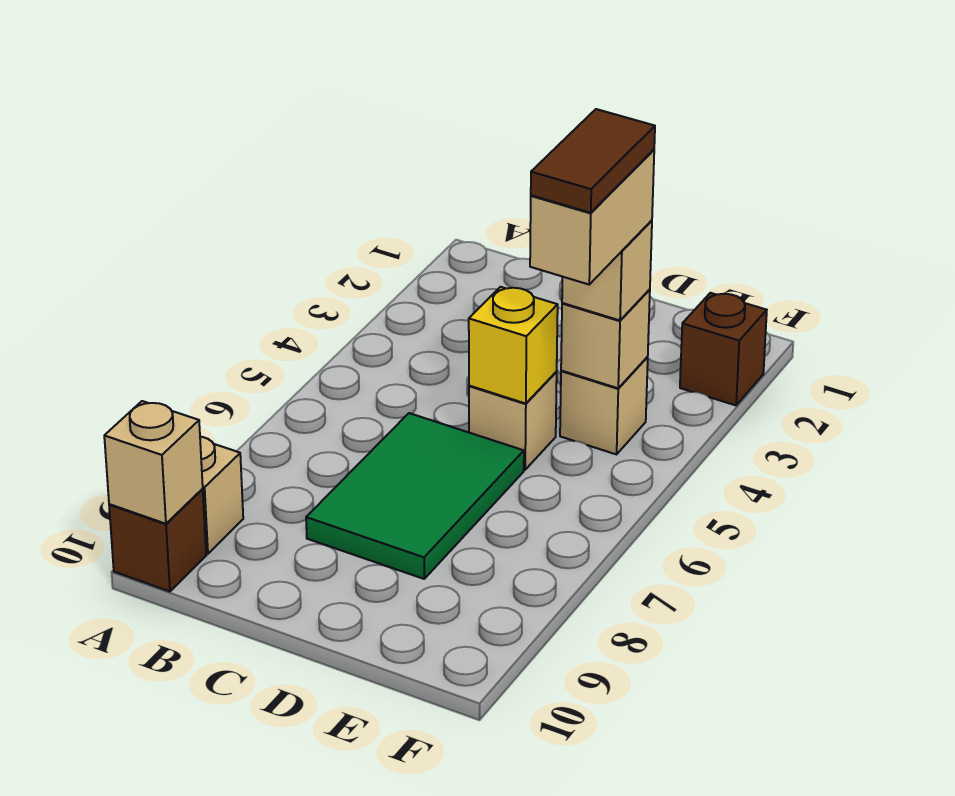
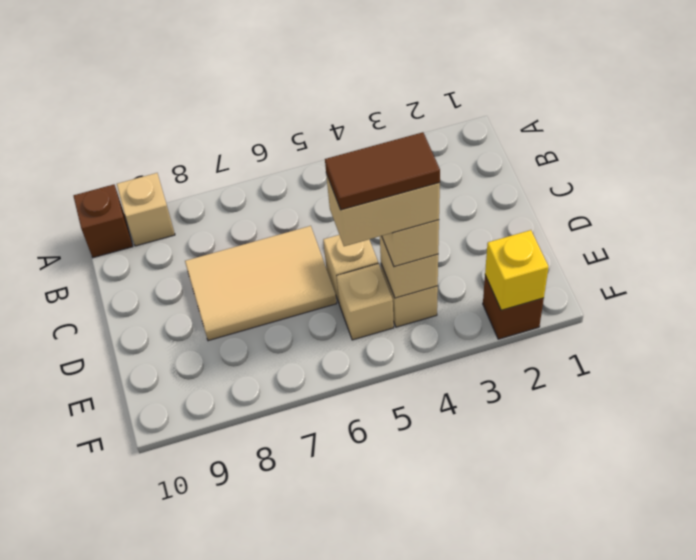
tan brick A10 level 2 -> tan brick E5 level 1
green tile C6:D8 level 1 -> tan tile C6:D8 level 1
yellow brick D5 level 2 -> yellow brick F2 level 2

